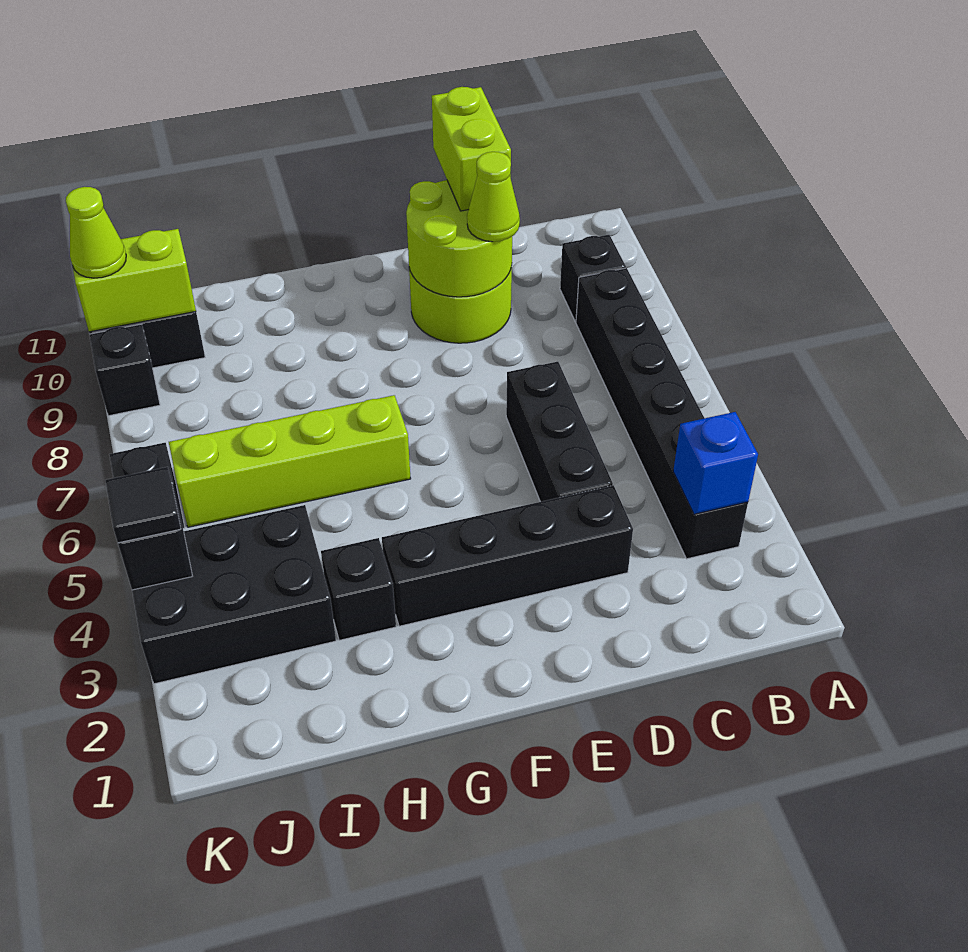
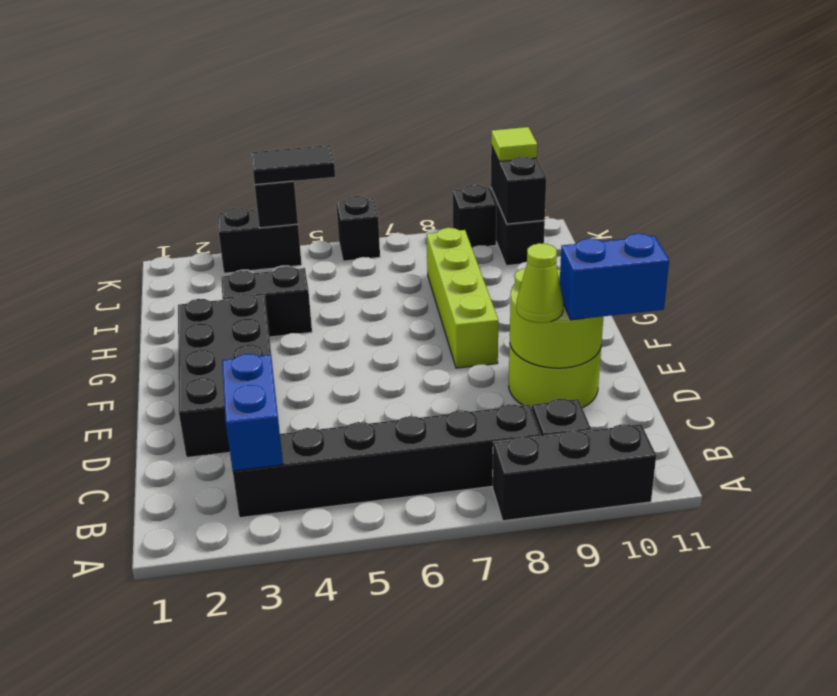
blue brick B3 level 2 -> blue brick B3:C3 level 2
black brick D3:G3 level 1 -> black brick D2:G3 level 1
black brick D4:D6 level 1 -> black brick A8:A10 level 1
lime brick D10:D11 level 3 -> blue brick D10:D11 level 3
lime brick G6:J6 level 1 -> lime brick F8:I8 level 1
black brick H3 level 1 -> black brick H3:H4 level 1
black brick I3:K4 level 1 -> black brick K3:K4 level 1
lime brick J10:K10 level 2 -> black brick J10:K10 level 2
black tile K4 level 3 -> black tile K4:K5 level 3
lime cone K10 level 3 -> lime tile K10 level 3

